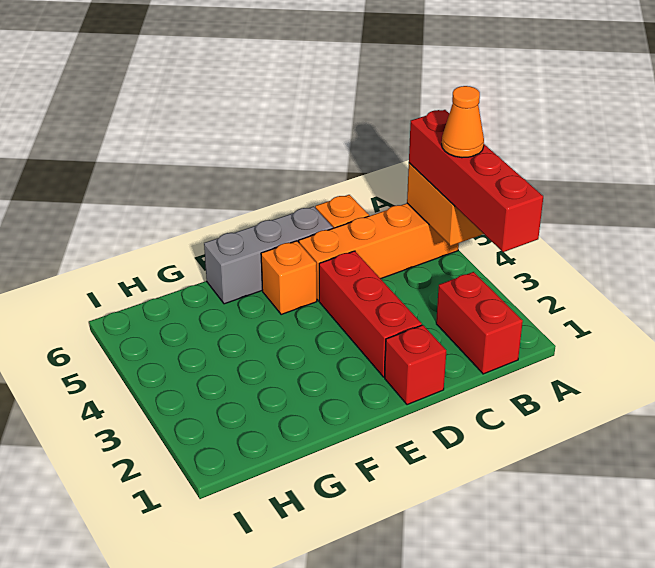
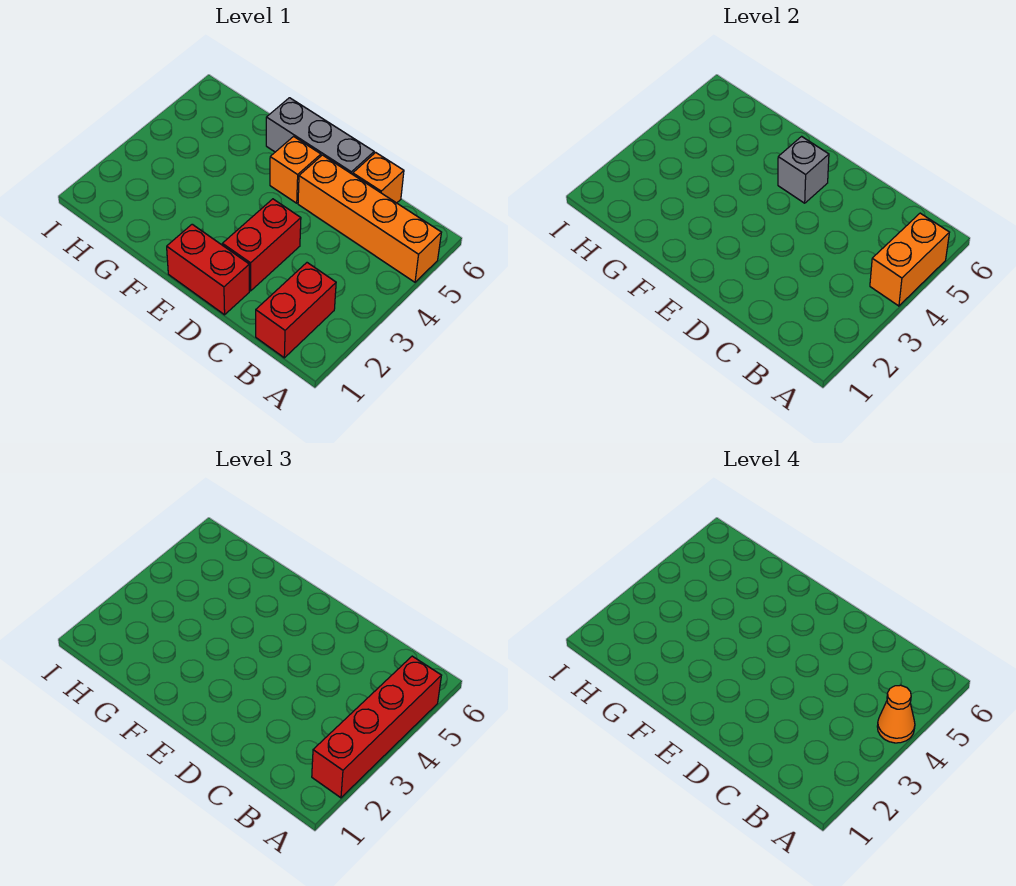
red brick D1 level 1 -> red brick D1:E1 level 1
red brick D2:D4 level 1 -> red brick D2:D3 level 1
none -> grey brick E5 level 2

